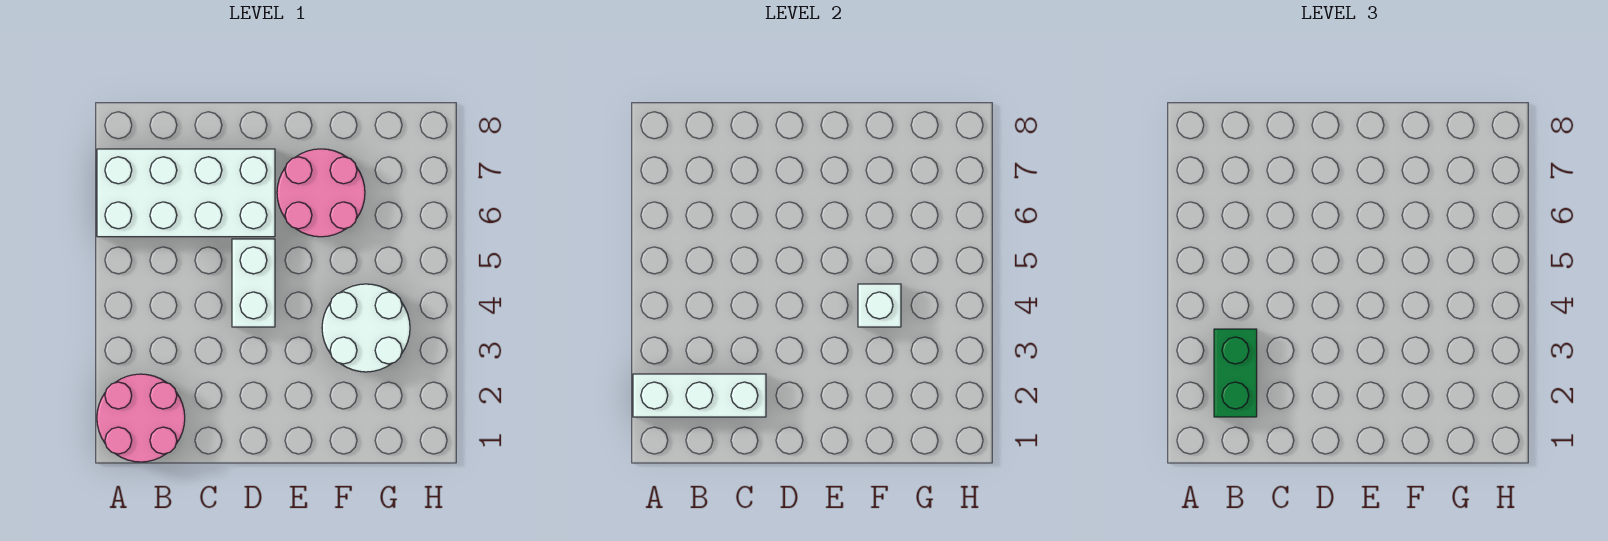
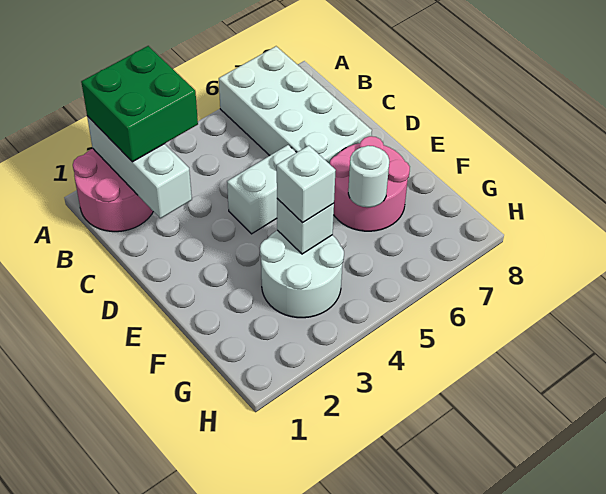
green brick B2:B3 level 3 -> green brick A2:B3 level 3
none -> white brick F4 level 3
none -> white round brick F6 level 2

